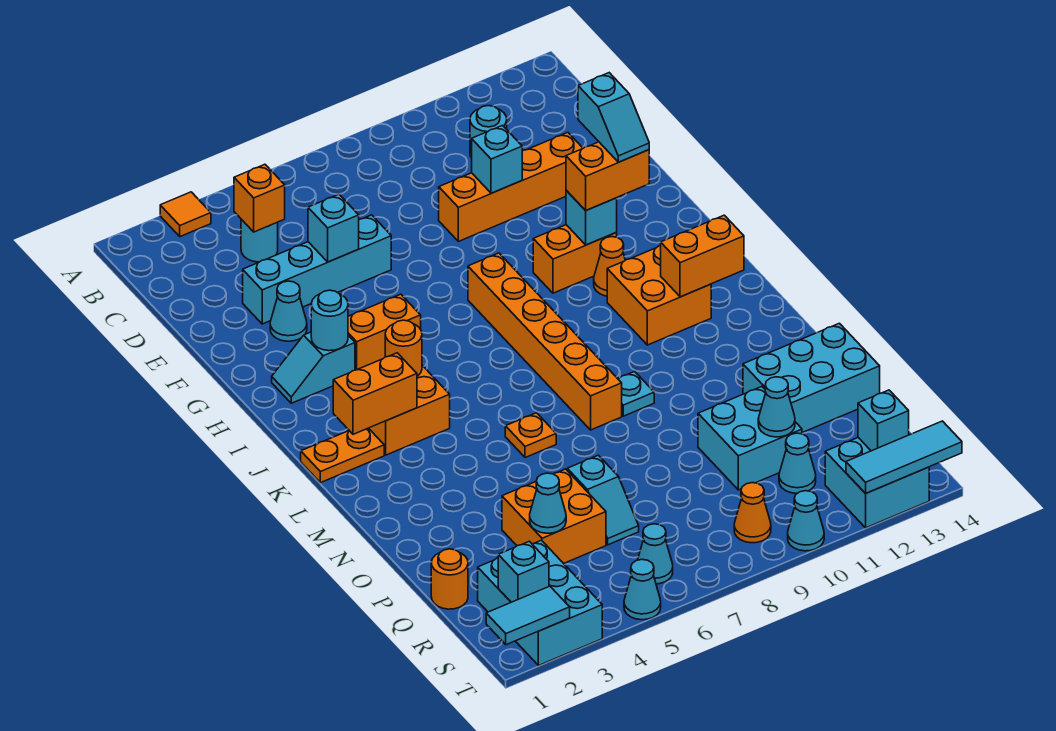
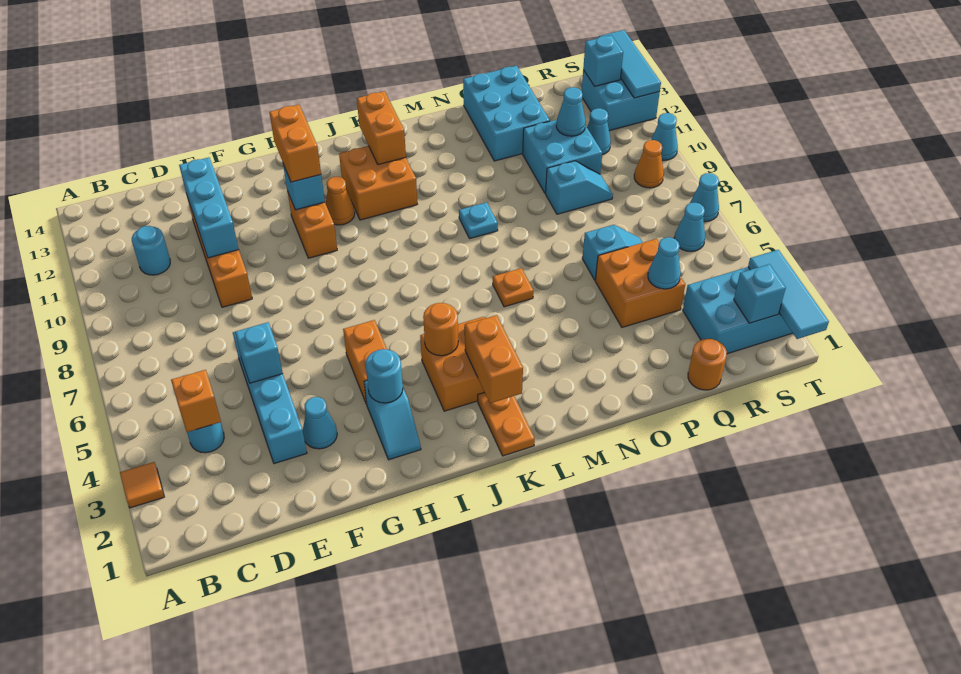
cyan brick E10 level 2 -> cyan brick E10:E12 level 2
cyan slope G12:H12 level 4 top G -> cyan slope P9:Q9 level 1 top P
orange brick H8:M8 level 1 -> none
cyan tile T1:T2 level 2 -> cyan tile T1:T3 level 2
cyan cone T5 level 1 -> cyan cone T7 level 1

